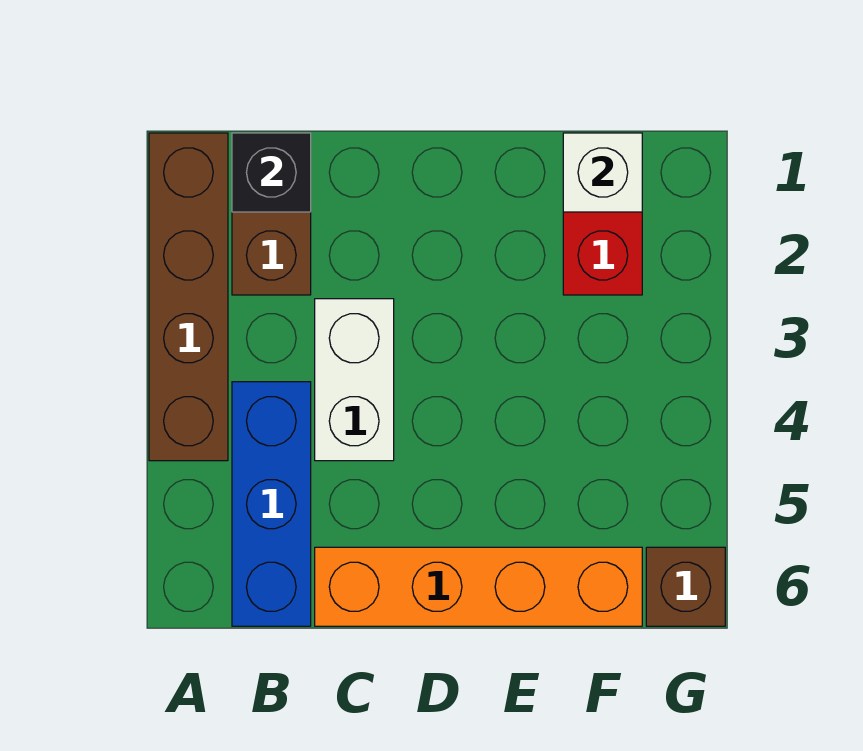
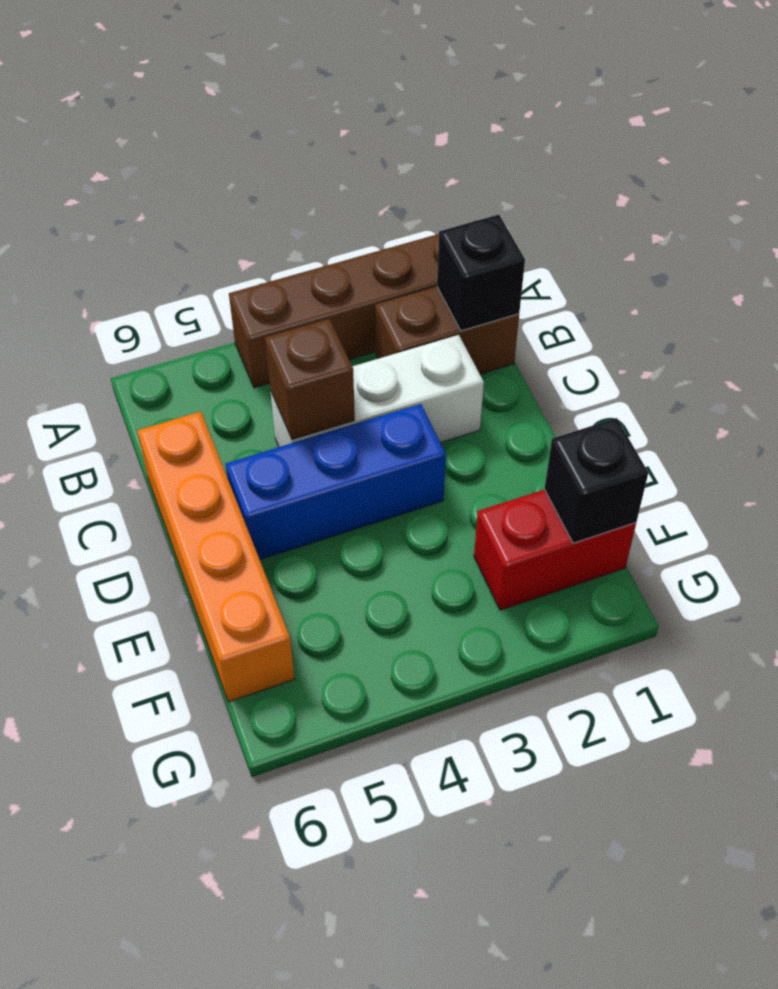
blue brick B4:B6 level 1 -> blue brick D3:D5 level 1
white brick C3:C4 level 1 -> white brick C2:C4 level 1
white brick F1 level 2 -> black brick F1 level 2
brown brick G6 level 1 -> brown brick C4 level 2

